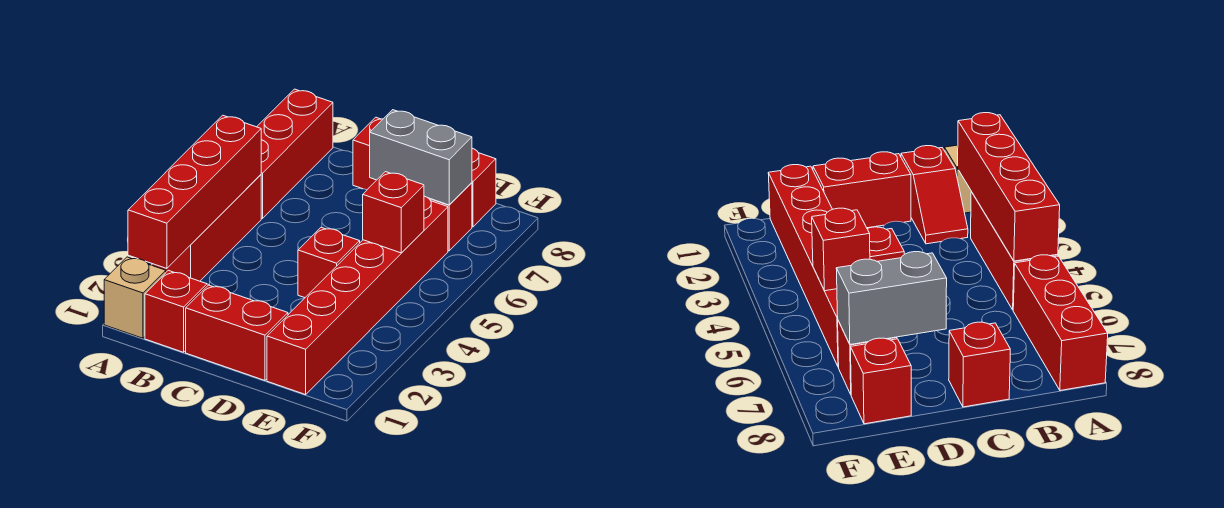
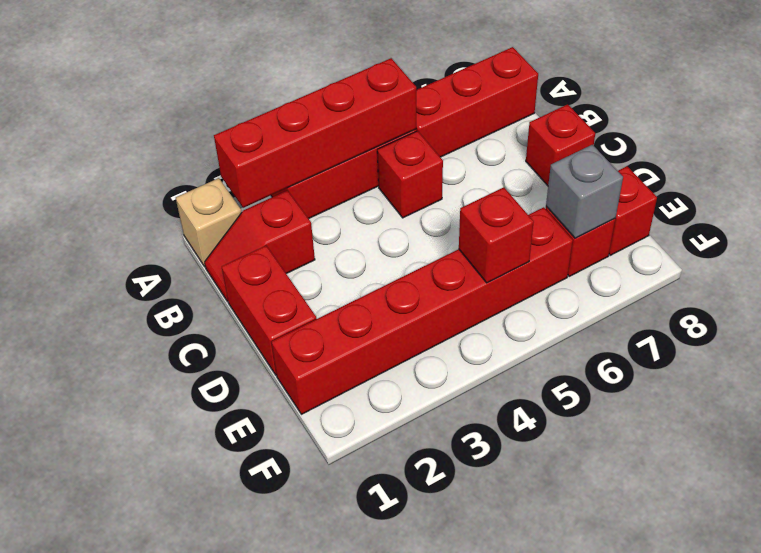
red slope B1:B2 level 1 top 1 -> red slope B1:B2 level 1 top 2
red brick D4 level 1 -> red brick B5 level 1
grey brick D7:E7 level 2 -> grey brick E7 level 2

